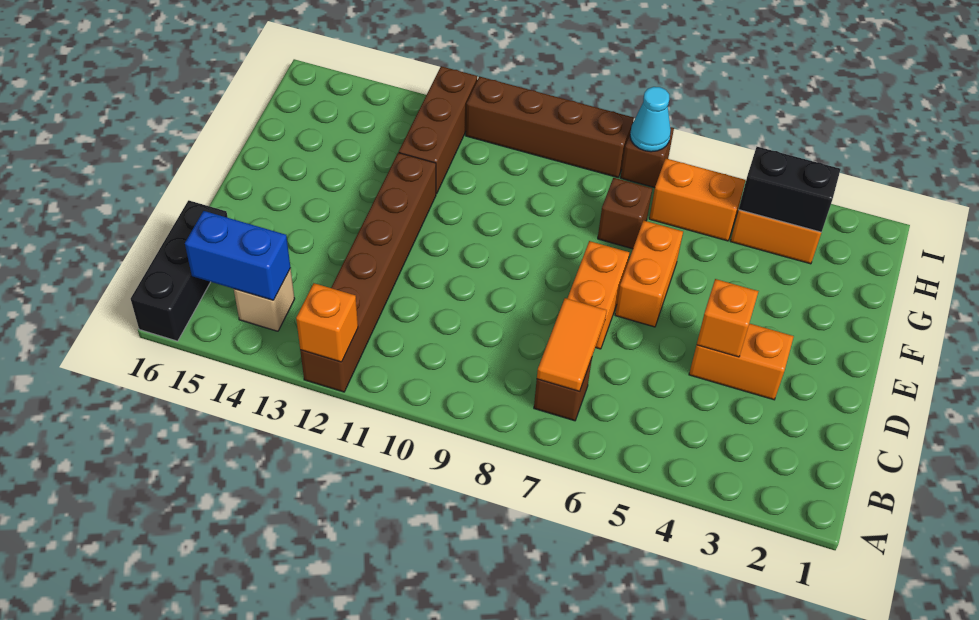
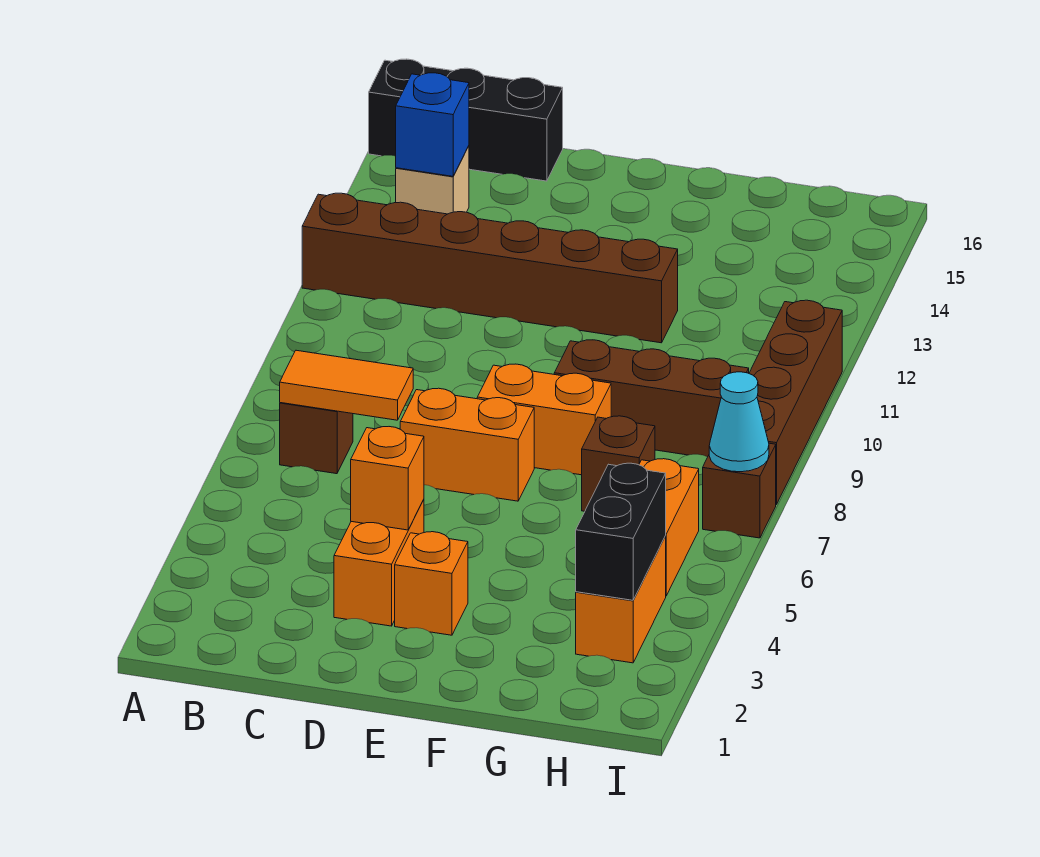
orange brick A12 level 2 -> orange brick E3 level 1
blue brick B14:B15 level 2 -> blue brick B14 level 2
orange brick E6:F6 level 1 -> orange brick E8:F8 level 1
brown brick G12:I12 level 1 -> brown brick F9:H9 level 1

